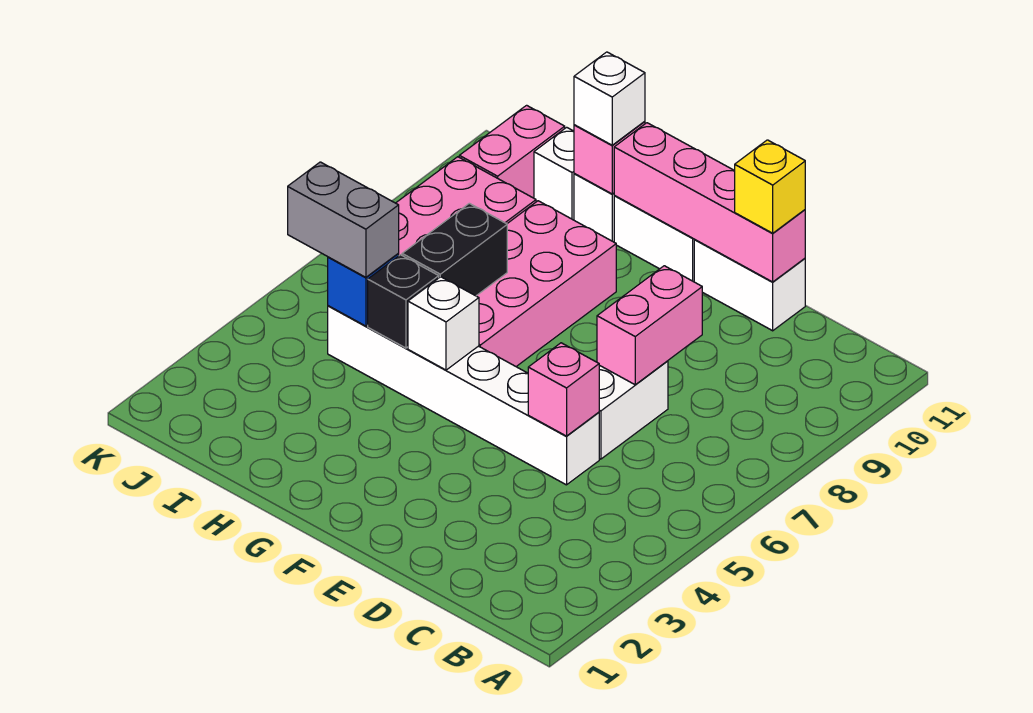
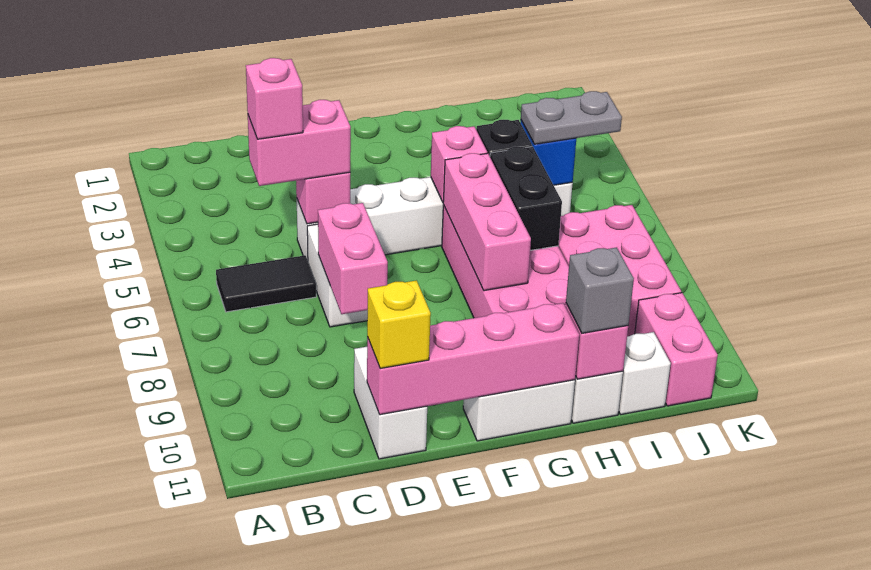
none -> black tile B6:C6 level 1
none -> pink brick C5:D5 level 3
none -> pink brick C5 level 4
white brick D11:E11 level 1 -> white brick D10:D11 level 1
white brick G5 level 2 -> pink brick G5 level 2
none -> pink brick G6:G8 level 2
white brick H11 level 3 -> grey brick H11 level 3
grey brick I5:J5 level 3 -> grey plate I5:J5 level 3

